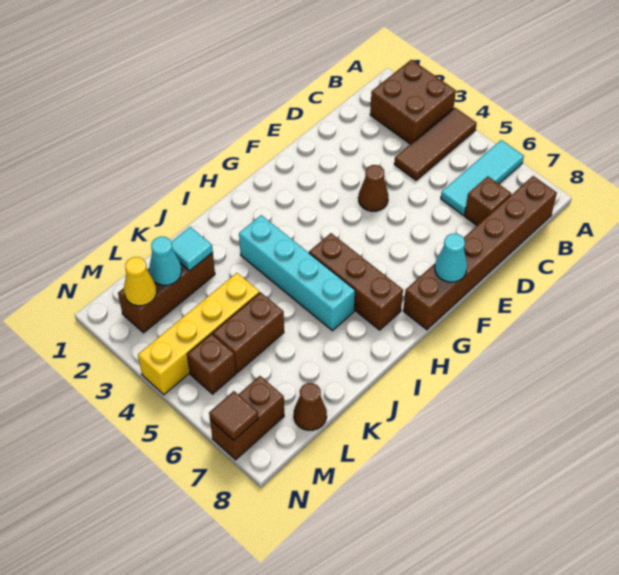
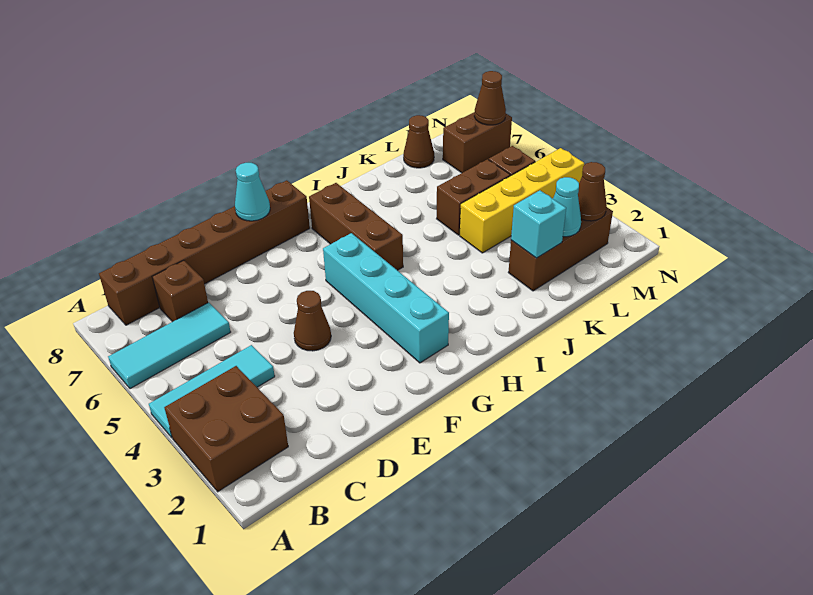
brown tile A4:C4 level 1 -> cyan tile A4:C4 level 1
cyan brick I3:I6 level 1 -> cyan brick G2:G5 level 1
cyan tile K2 level 2 -> cyan brick K2 level 2
yellow cone M2 level 2 -> brown cone M2 level 2
brown tile N7 level 2 -> brown cone N7 level 2

